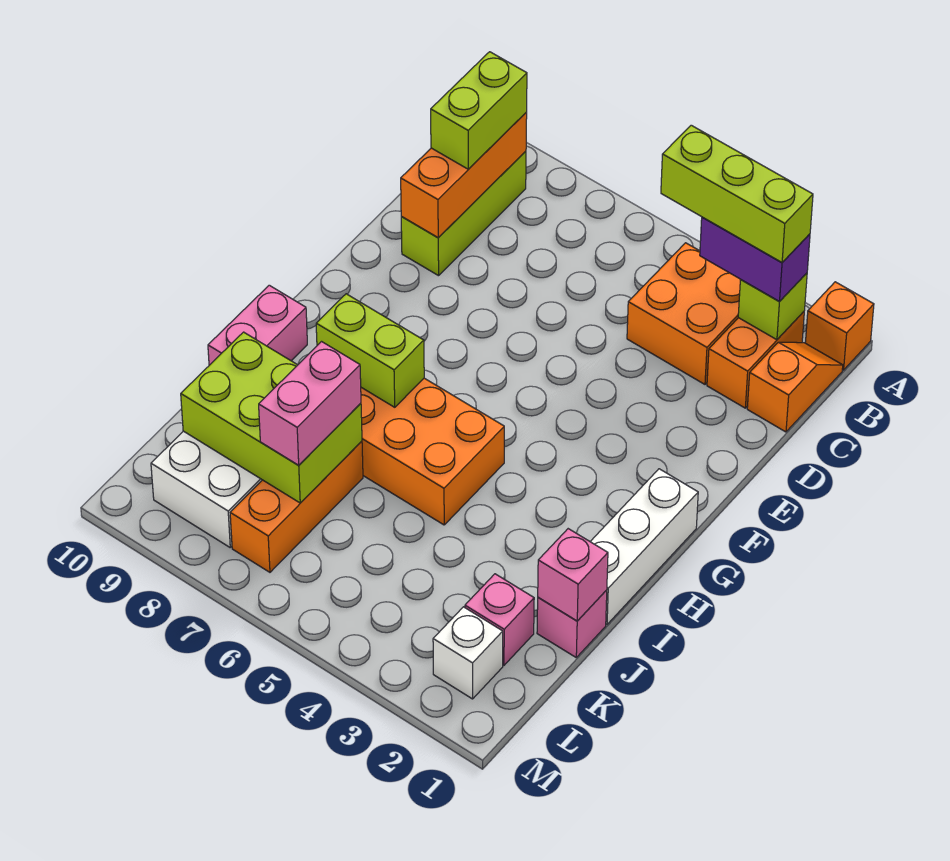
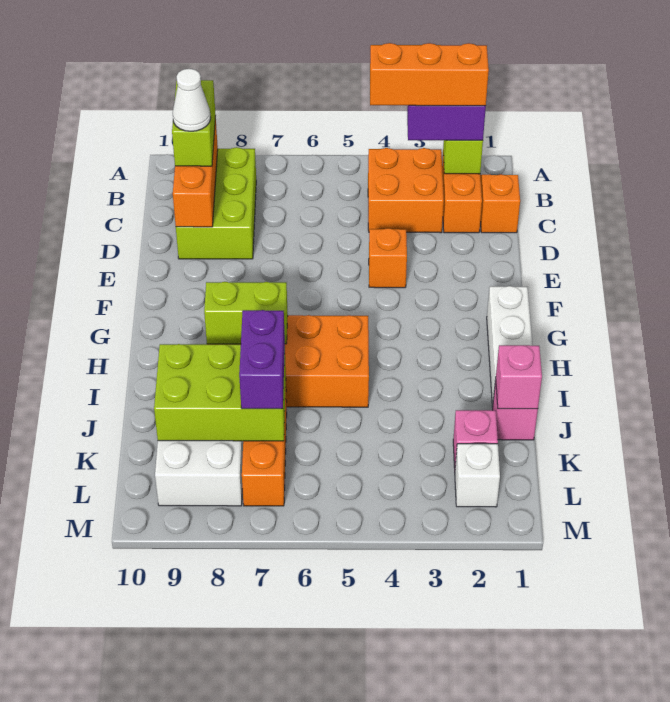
orange brick A1 level 1 -> orange brick E4 level 1
lime brick B2:B4 level 4 -> orange brick B2:B4 level 4
lime brick B9:D9 level 1 -> lime brick B8:D9 level 1
none -> white cone C9 level 4
pink brick H10:I10 level 1 -> none
pink brick J7:K7 level 3 -> purple brick J7:K7 level 3

